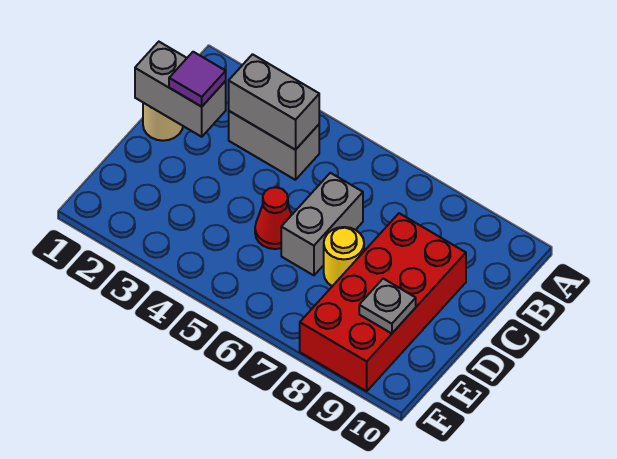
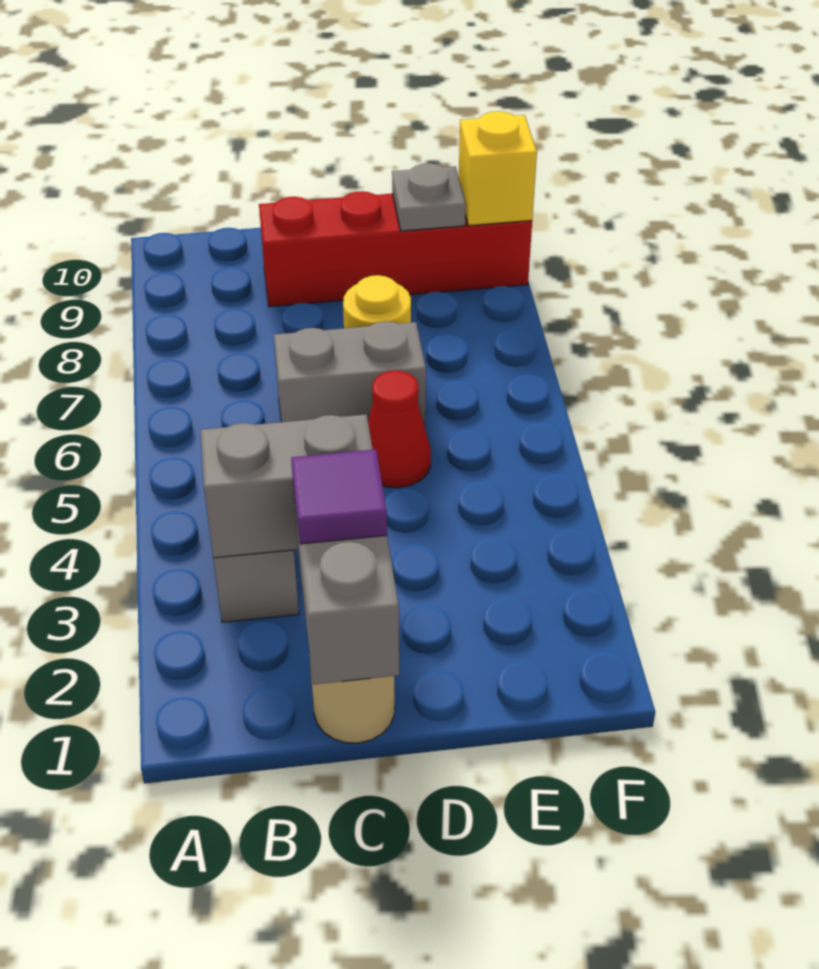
grey brick B3:B4 level 2 -> grey brick B3:C3 level 2
red brick C8:F9 level 1 -> red brick C9:F9 level 1
none -> yellow brick F9 level 2

